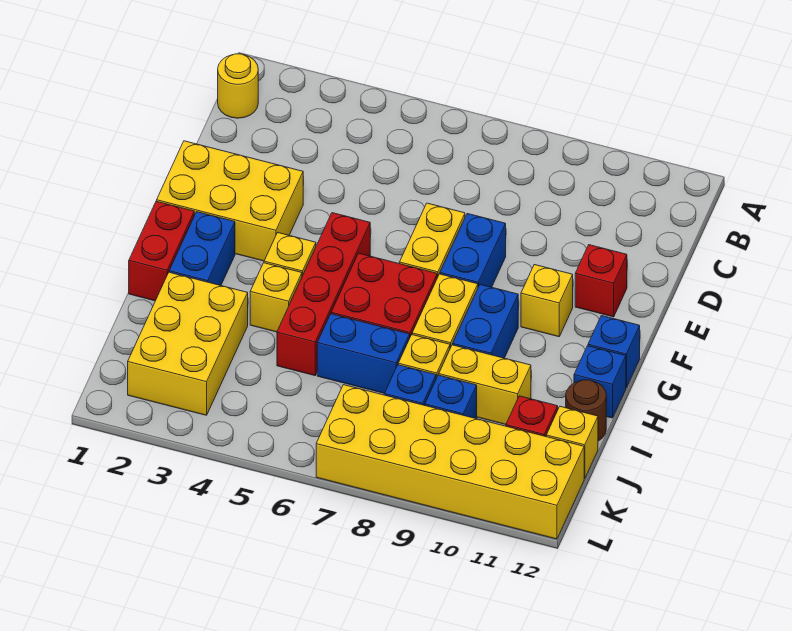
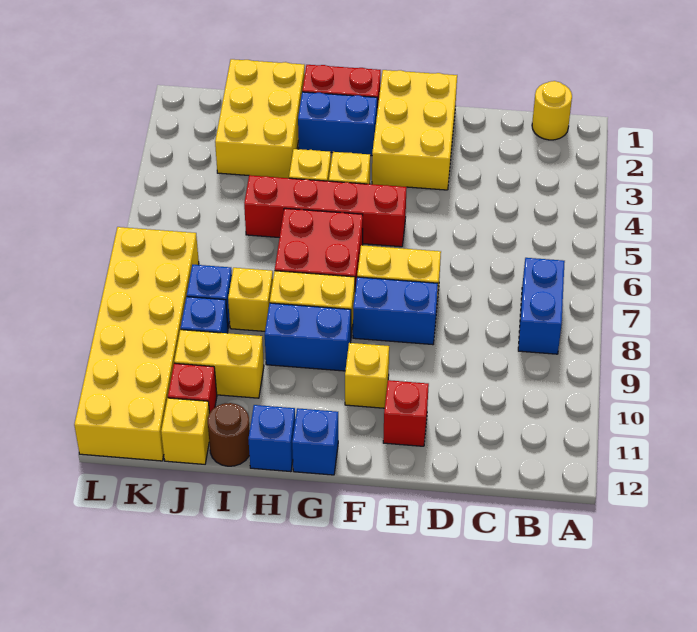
yellow brick I2:K3 level 1 -> yellow brick I1:J3 level 1
blue brick I6:I7 level 1 -> blue brick B7:B8 level 1
yellow brick I9:I10 level 1 -> yellow brick I10:J10 level 1

